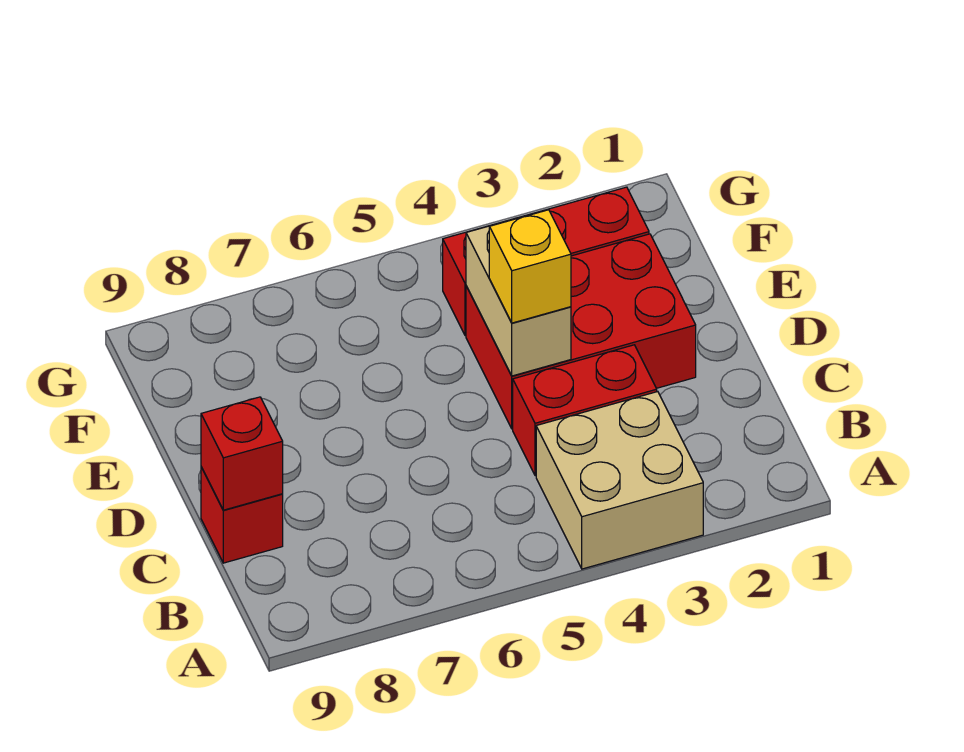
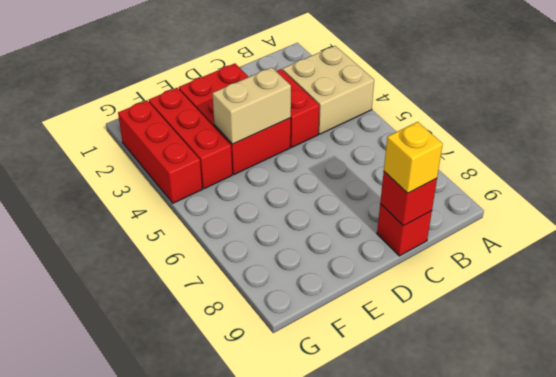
yellow brick D4 level 3 -> yellow brick C9 level 3
none -> red brick G2:G4 level 1

